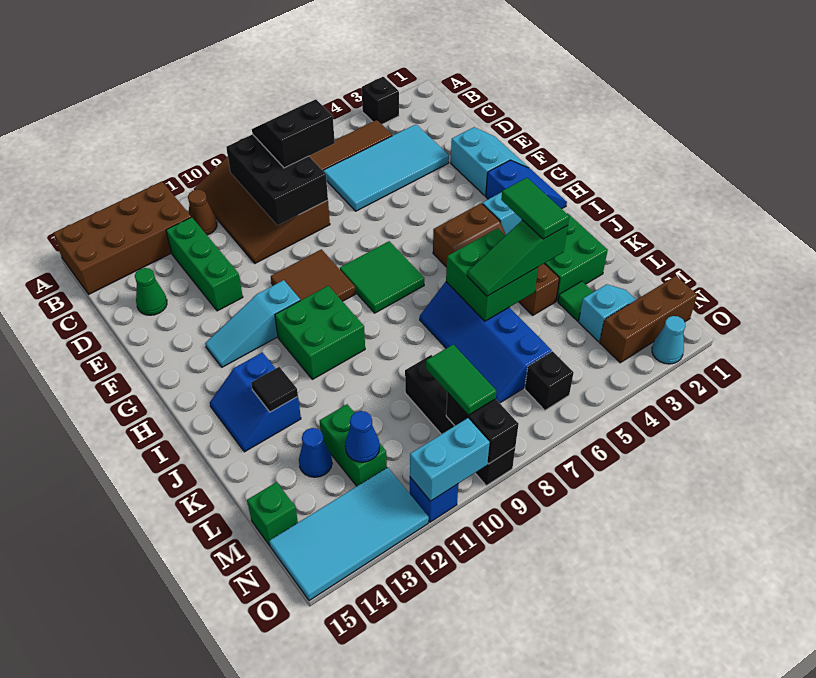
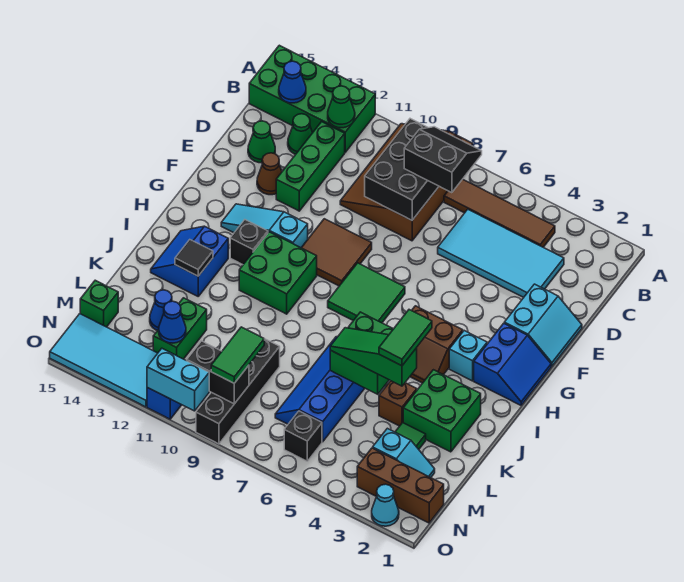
black brick A3 level 1 -> black brick H12 level 1
brown brick A12:B15 level 1 -> green brick A12:B15 level 1
brown cone B11 level 1 -> brown cone E13 level 1
none -> green cone B12 level 2
none -> blue cone B14 level 2
none -> green cone C13 level 1
black brick N9:O9 level 2 -> black brick N9:N10 level 2

